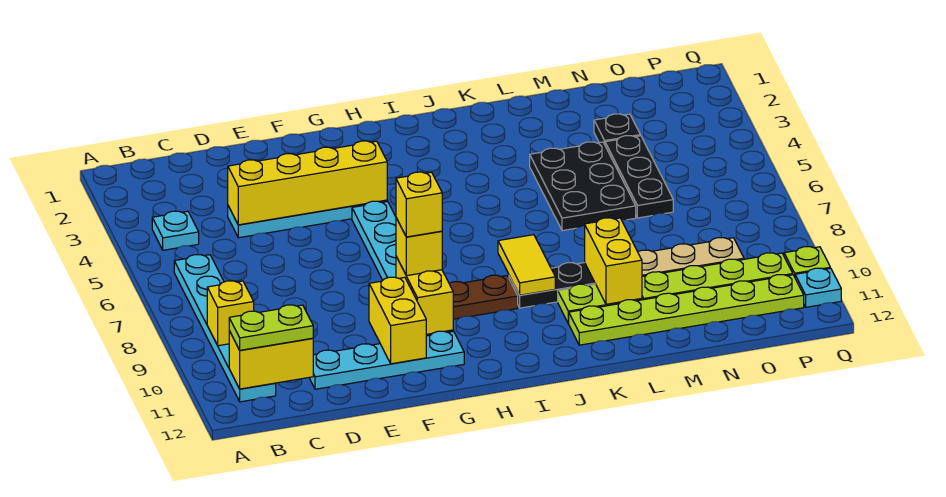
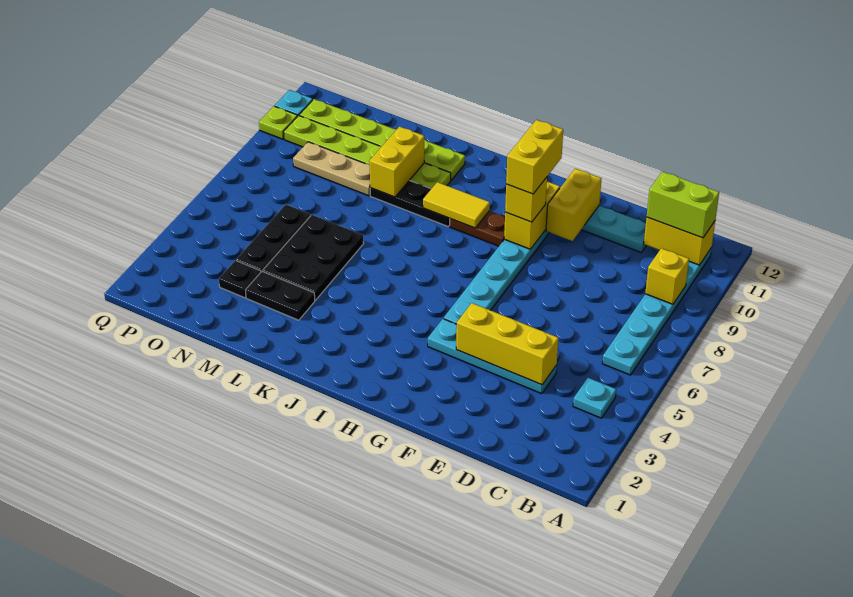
lime plate B11:C11 level 3 -> lime brick B11:C11 level 3
yellow brick D4:G4 level 2 -> yellow brick D4:F4 level 2
yellow brick G9 level 4 -> yellow brick G9:G10 level 4
yellow tile J8:J9 level 2 -> yellow tile I9:J9 level 2
none -> black plate L3:M3 level 1

